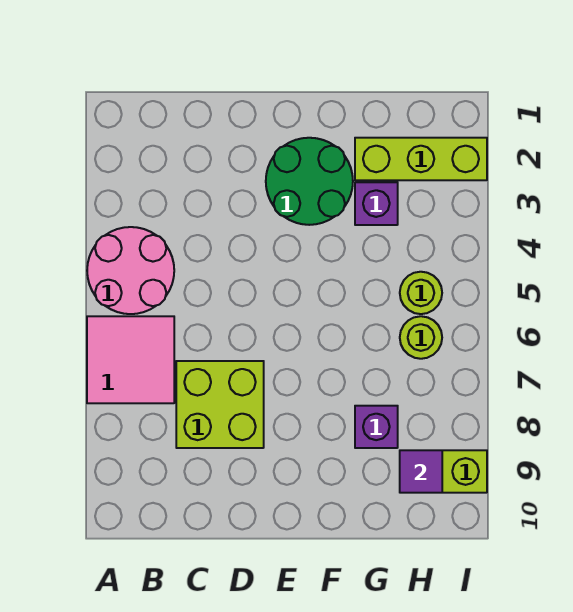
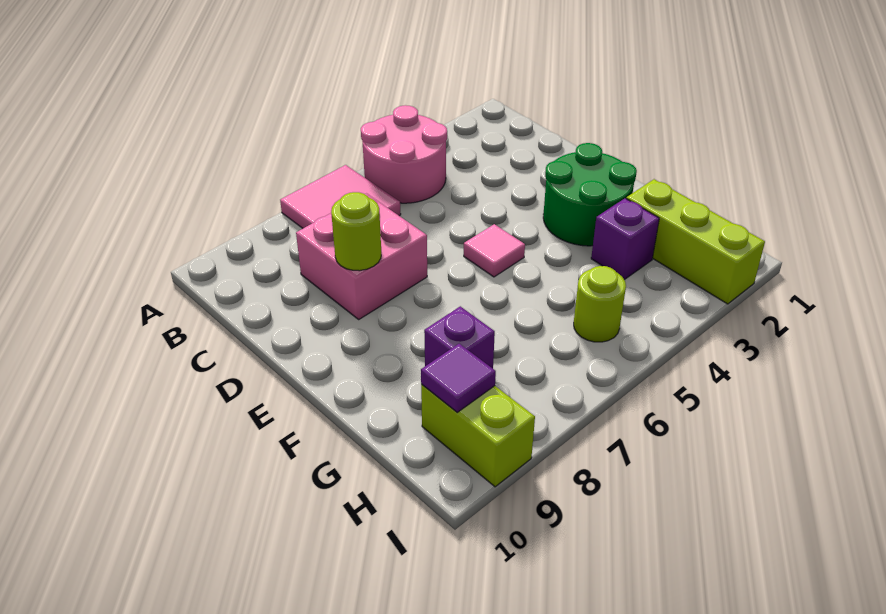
lime brick C7:D8 level 1 -> pink brick C7:D8 level 1
none -> pink tile E5 level 1
lime round brick H6 level 1 -> lime round brick D8 level 2

